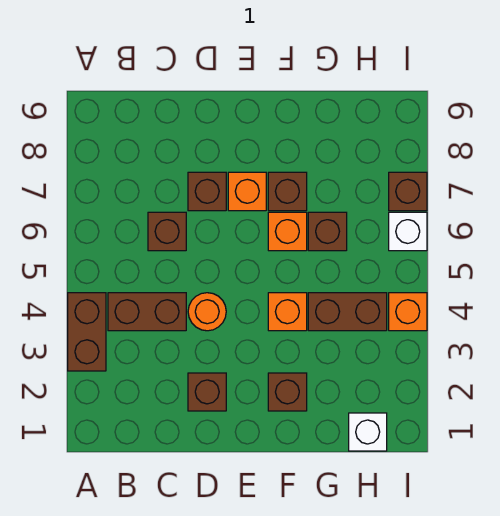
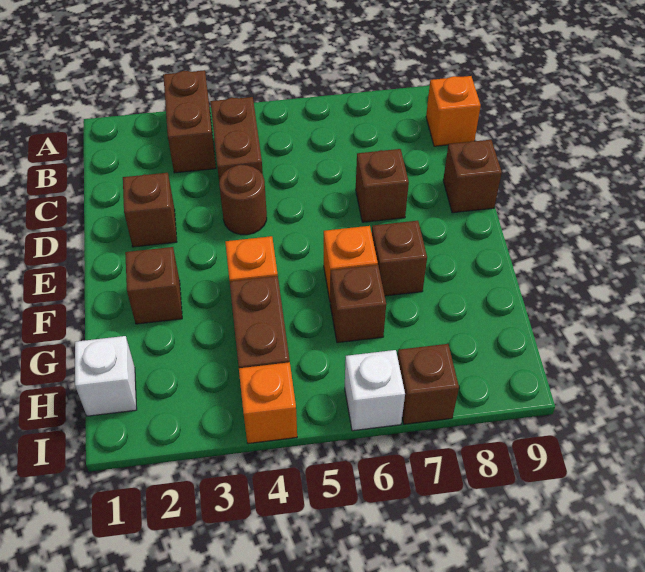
brown brick A3:A4 level 1 -> brown brick A3:B3 level 1
brown brick C6 level 1 -> brown brick D9 level 1
orange round brick D4 level 1 -> brown round brick D4 level 1
orange brick E7 level 1 -> orange brick B9 level 1

